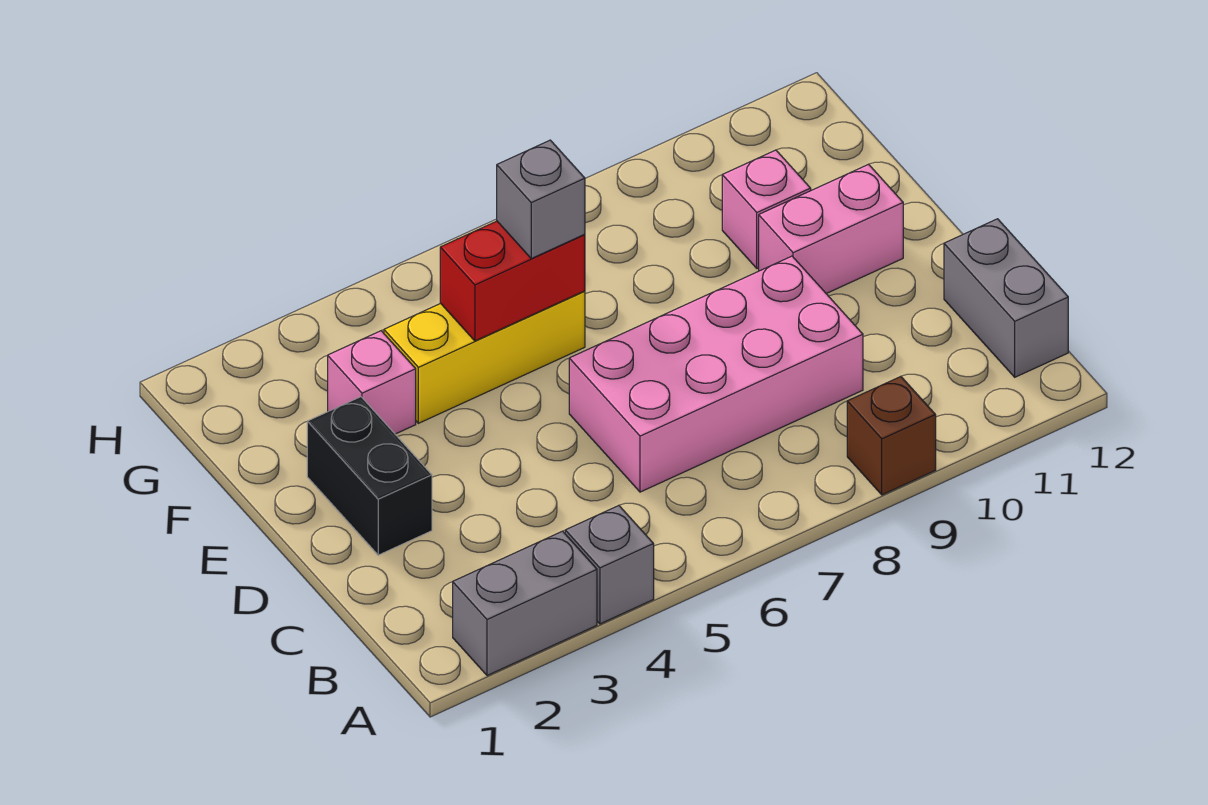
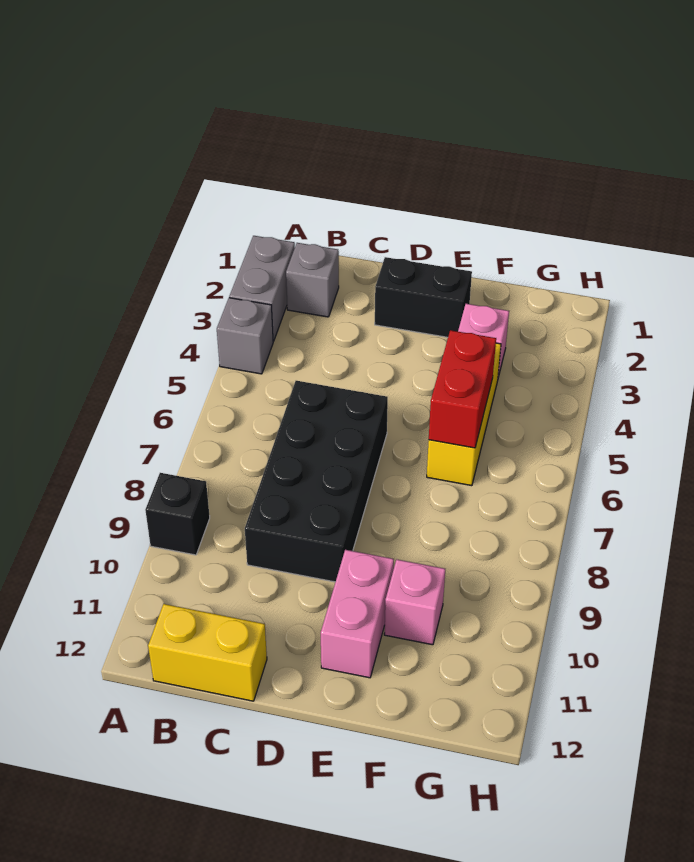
brown brick A9 level 1 -> black brick A9 level 1
grey brick B12:C12 level 1 -> yellow brick B12:C12 level 1
pink brick C6:D9 level 1 -> black brick C6:D9 level 1
grey brick F6 level 3 -> grey brick B2 level 1

